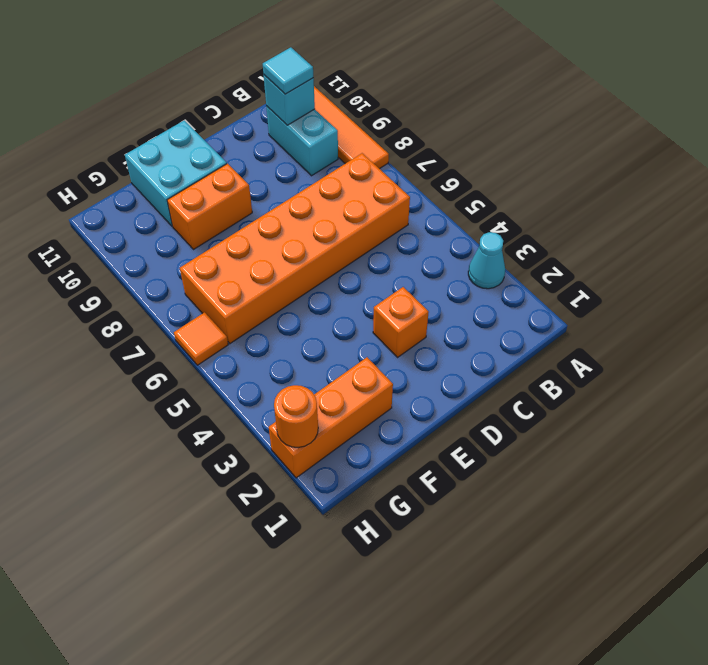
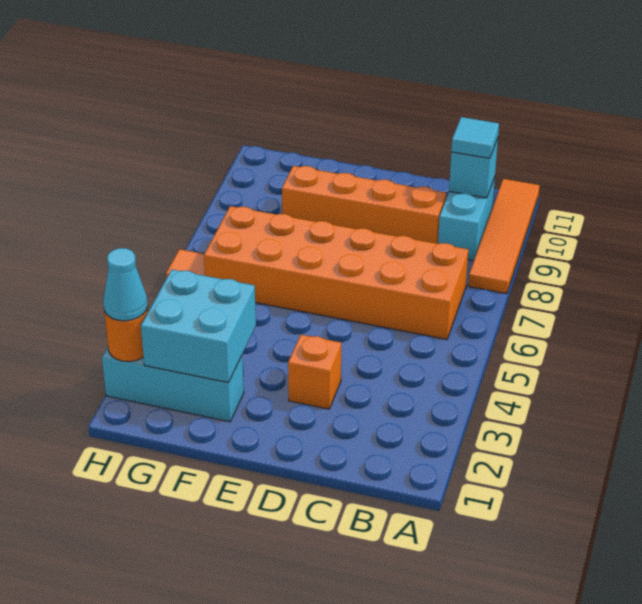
cyan cone A3 level 1 -> cyan cone H2 level 3
orange brick E9:F9 level 1 -> orange brick C9:F9 level 1
cyan brick E10:F11 level 1 -> cyan brick F2:G3 level 2
orange brick F2:H2 level 1 -> cyan brick F2:H2 level 1

